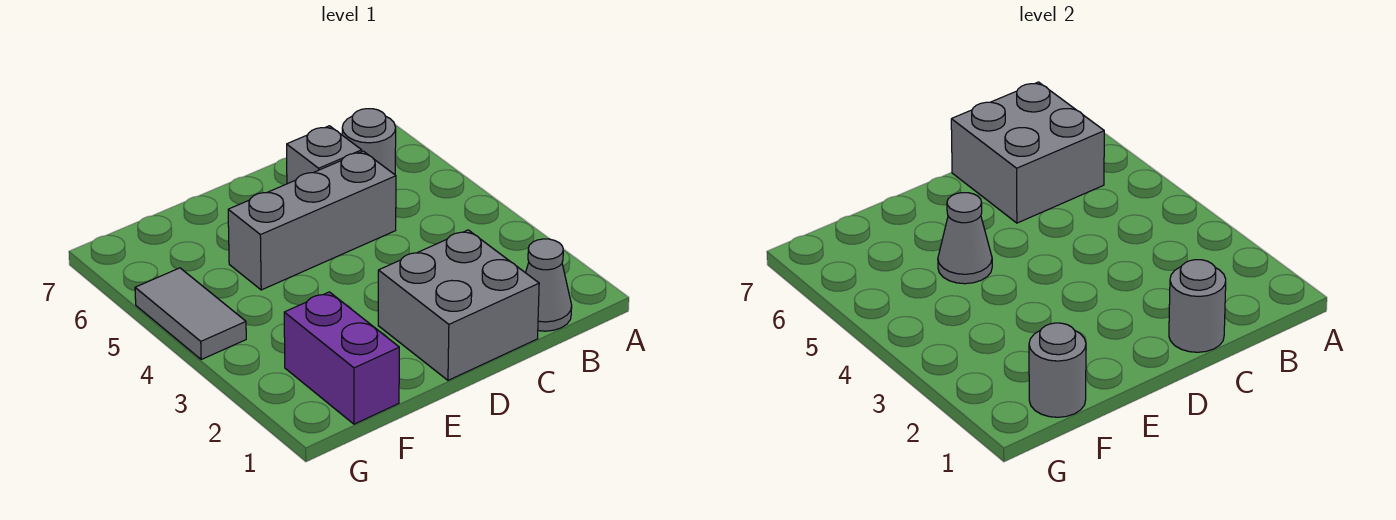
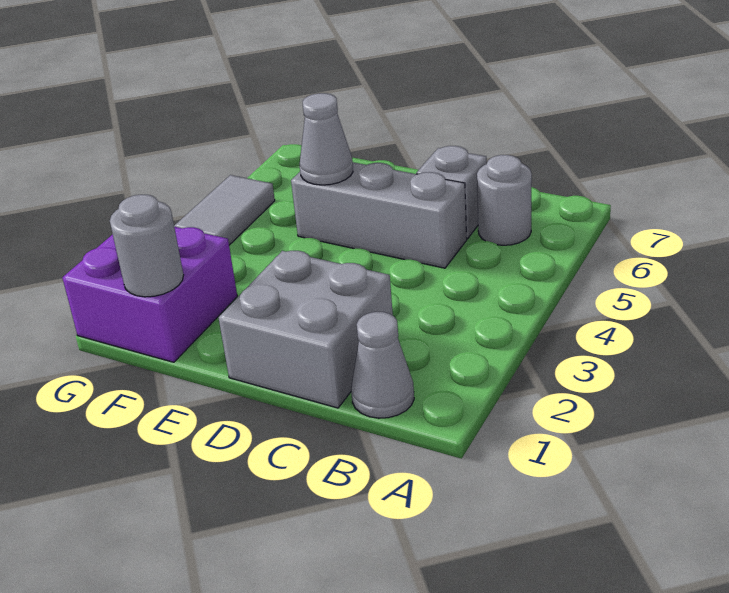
grey brick B6:C7 level 2 -> none
grey round brick C1 level 2 -> none
purple brick F1:F2 level 1 -> purple brick F1:G2 level 1

